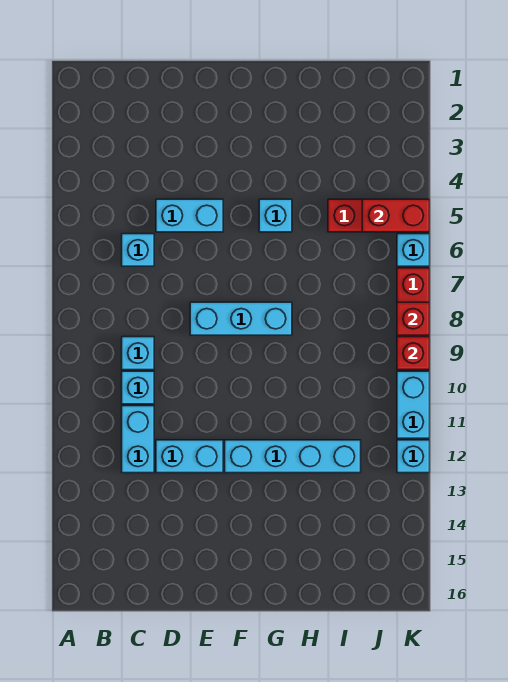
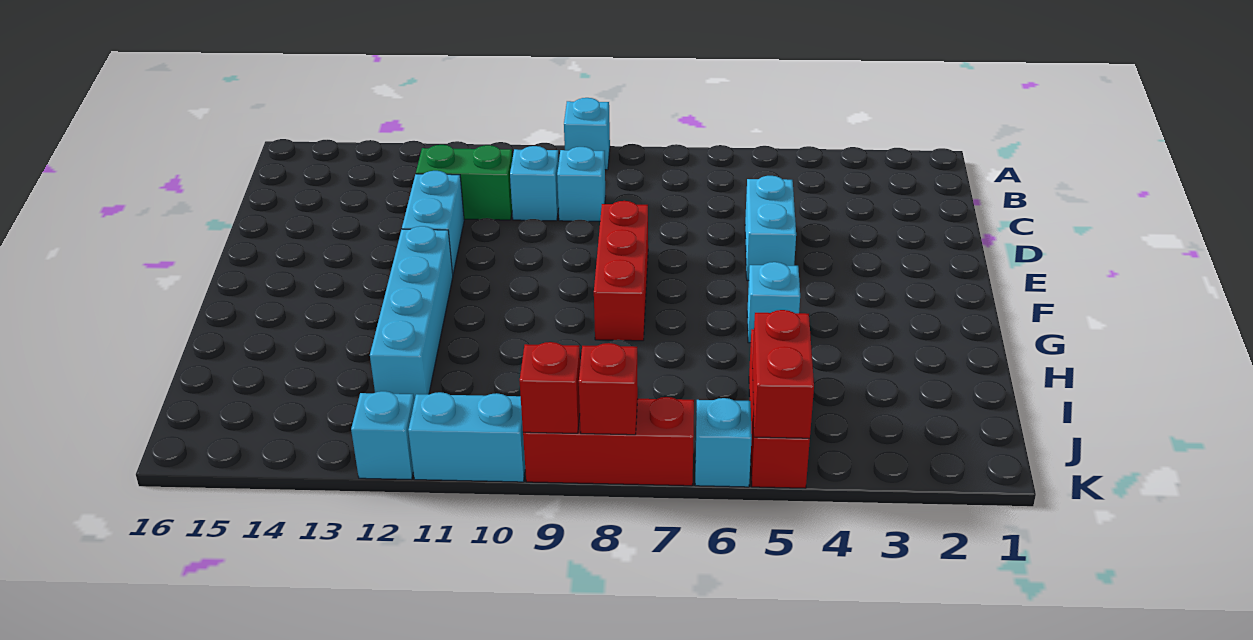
cyan brick C6 level 1 -> cyan brick A9 level 1
cyan brick C11:C12 level 1 -> green brick C11:C12 level 1
cyan brick E8:G8 level 1 -> red brick E8:G8 level 1

